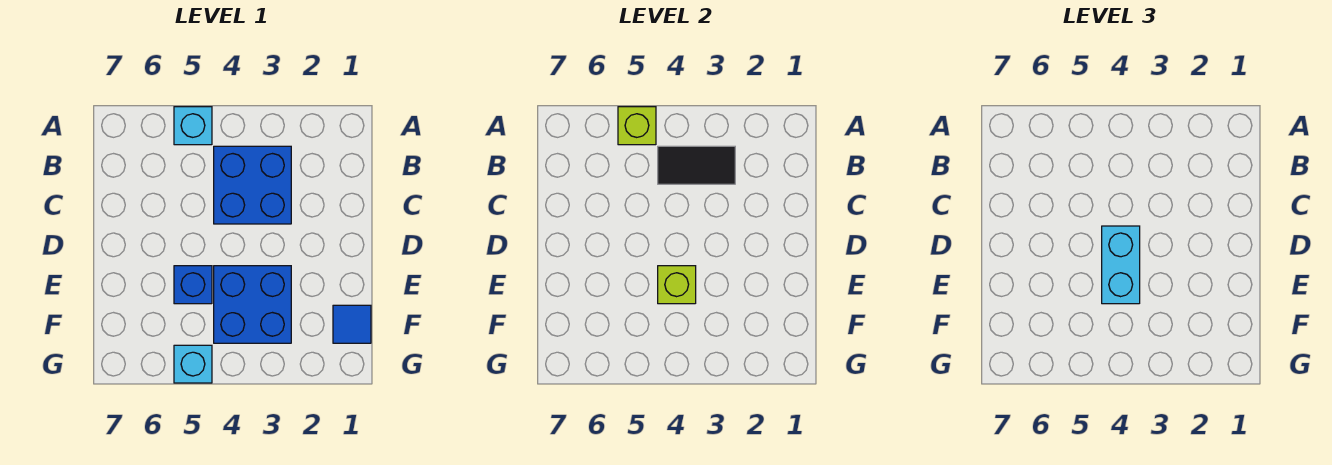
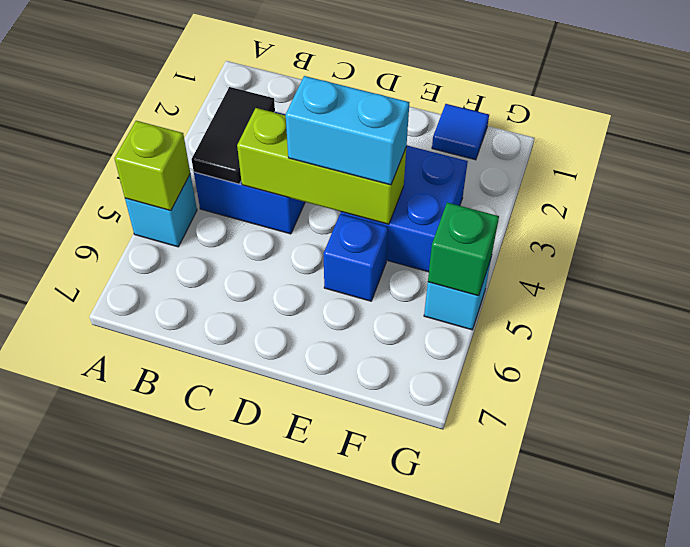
lime brick E4 level 2 -> lime brick C4:E4 level 2
none -> green brick G5 level 2

